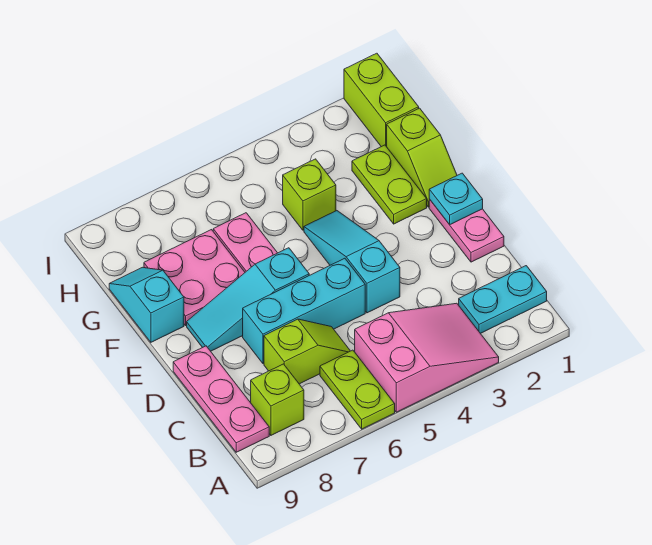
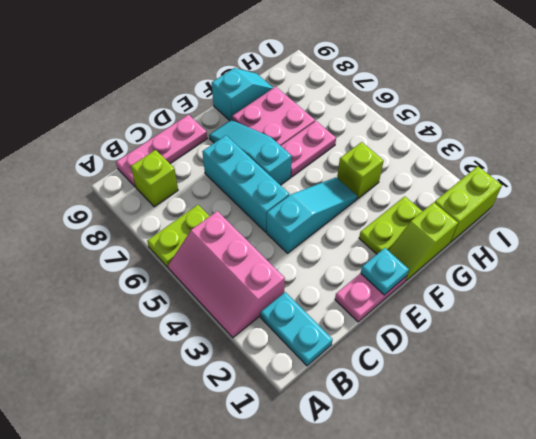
pink slope A3:B5 level 1 top 5 -> pink slope A3:B5 level 1 top B
lime slope C6:C7 level 1 top 7 -> none

